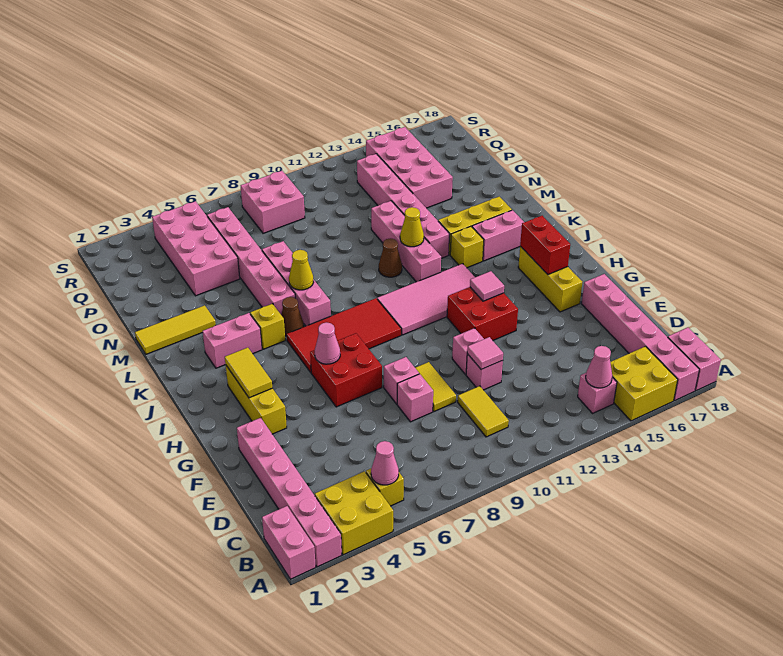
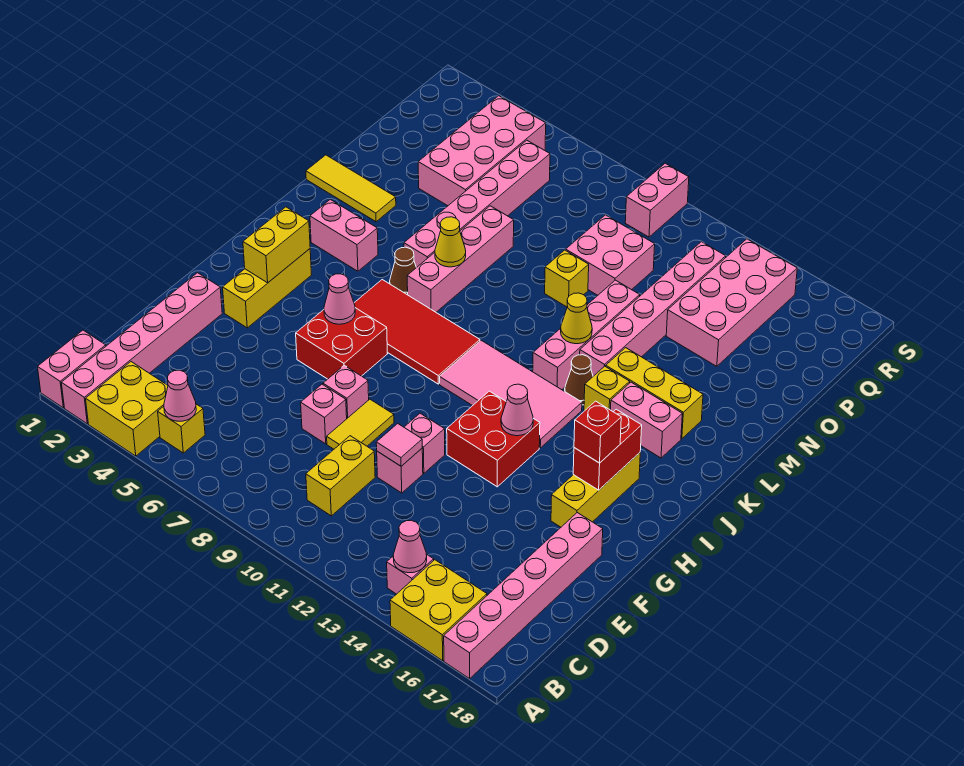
pink brick A18:B18 level 1 -> pink brick R10:S10 level 1
yellow tile C10:D10 level 1 -> yellow brick C10:D10 level 1
yellow tile H3:I3 level 2 -> yellow brick H3:I3 level 2
pink tile H13 level 2 -> pink cone H13 level 2
none -> red brick H16 level 3
yellow brick K5 level 1 -> yellow brick N10 level 1
brown cone L11 level 1 -> brown cone K13 level 1
pink brick Q8:R9 level 1 -> pink brick O10:P11 level 1

